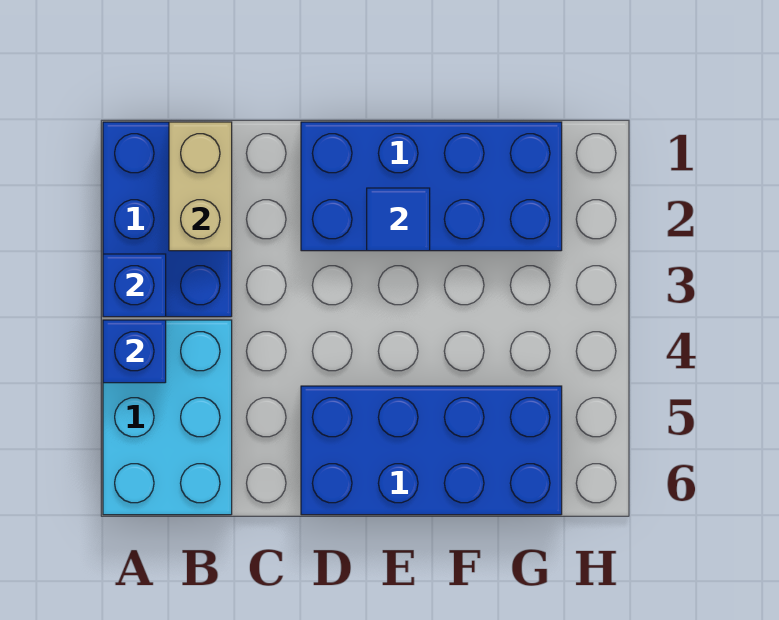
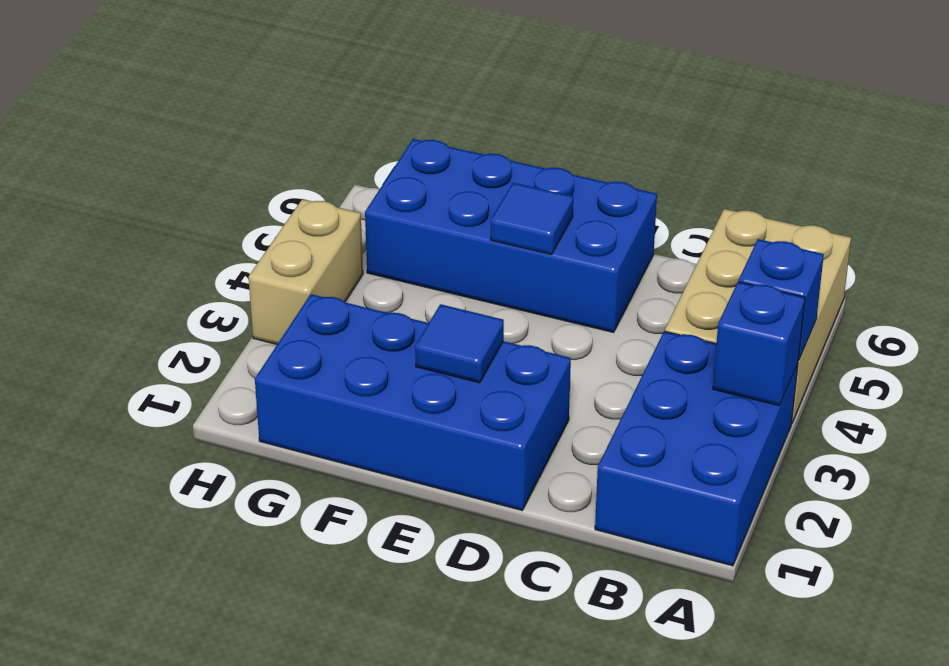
cyan brick A4:B6 level 1 -> tan brick A4:B6 level 1
tan brick B1:B2 level 2 -> tan brick H3:H4 level 1
none -> blue tile E5 level 2

